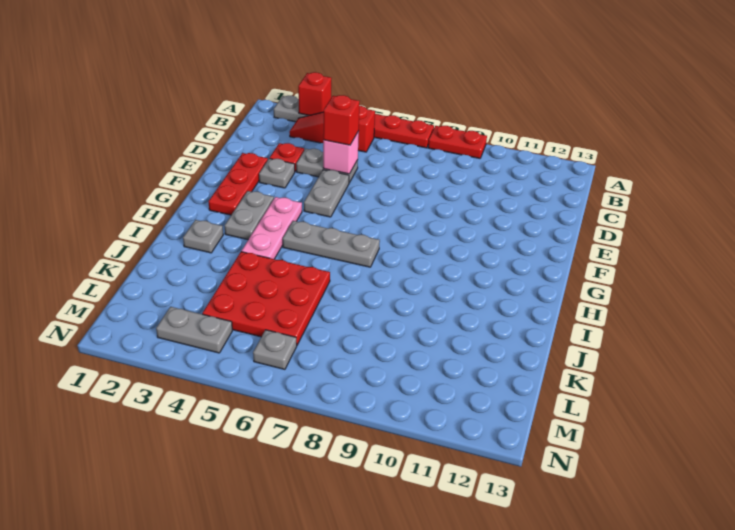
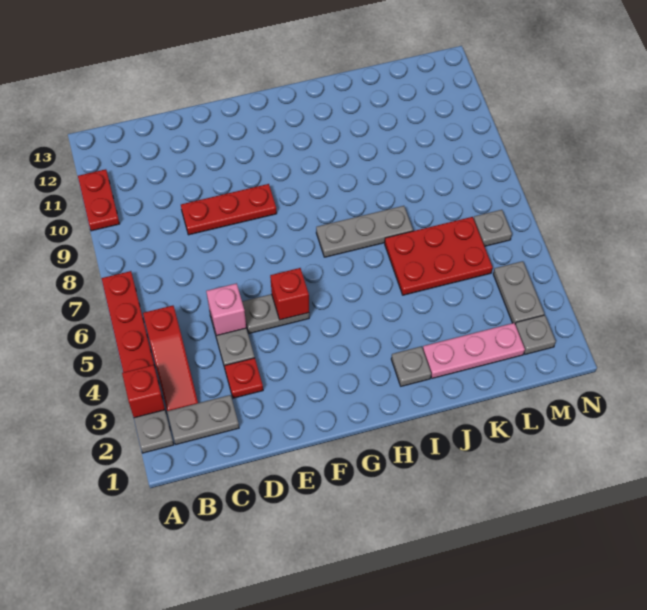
red plate A8:A9 level 1 -> red plate A10:A11 level 1
red brick D5 level 3 -> red brick F5 level 2
red plate E2:G2 level 1 -> red plate D9:F9 level 1
grey plate E3 level 1 -> grey plate M2 level 1
grey plate G3:H3 level 1 -> grey plate B2:C2 level 1
pink plate G4:I4 level 1 -> pink plate J2:L2 level 1
grey plate H5:H7 level 1 -> grey plate H7:J7 level 1
red plate J4:L6 level 1 -> red plate J5:L6 level 1

